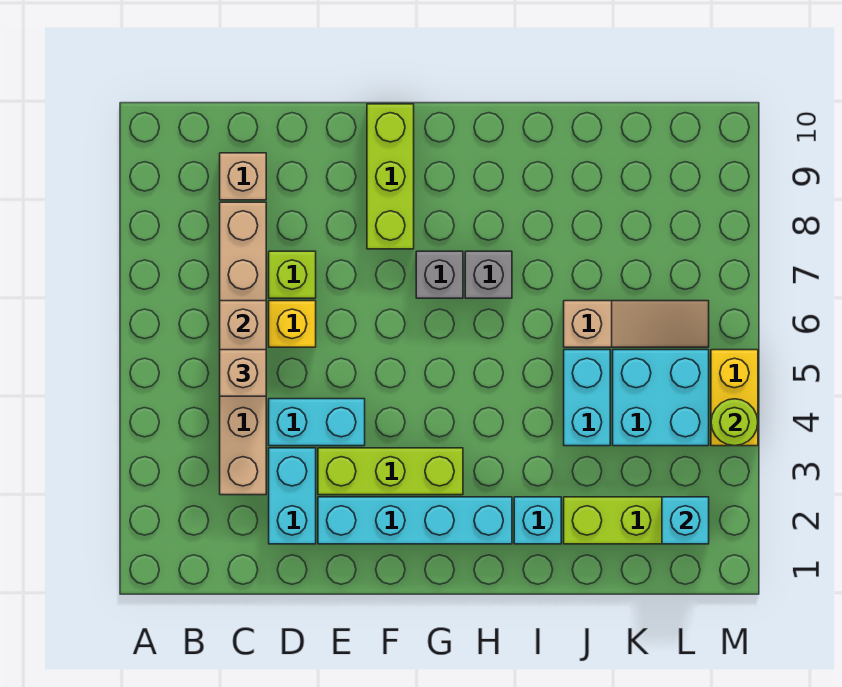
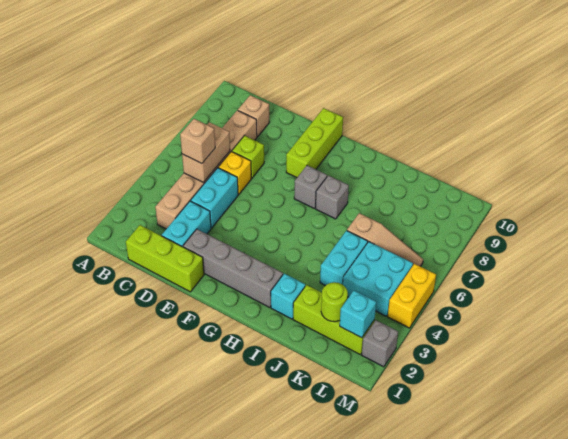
cyan brick D4:E4 level 1 -> cyan brick D4:D5 level 1
cyan brick E2:H2 level 1 -> grey brick E2:H2 level 1
lime brick E3:G3 level 1 -> lime brick C1:E1 level 1
none -> grey brick M2 level 1
lime round brick M4 level 2 -> lime round brick K2 level 2

